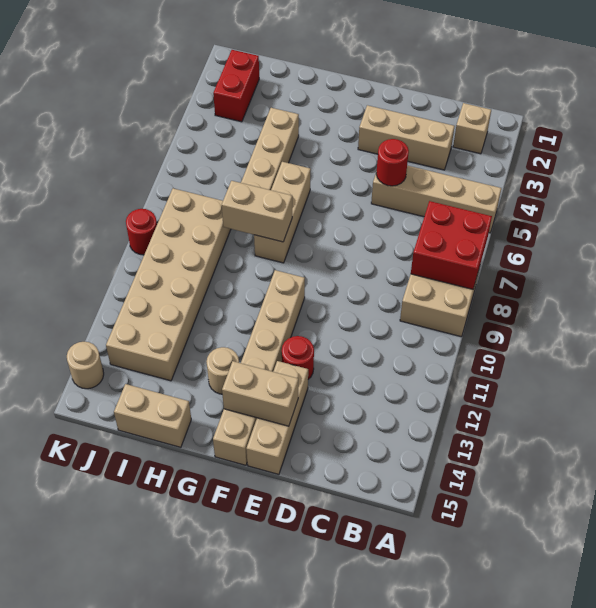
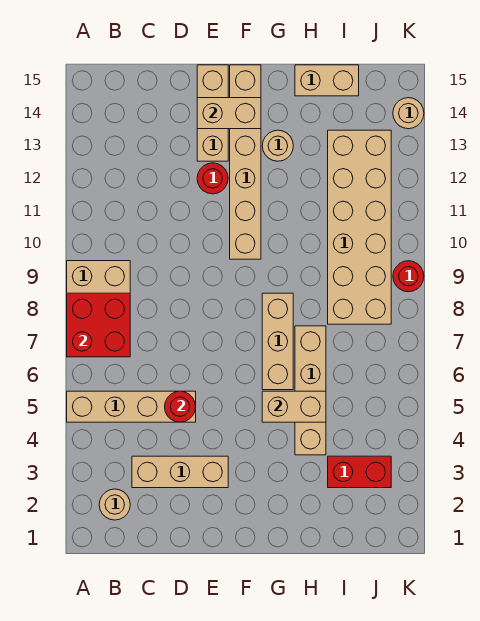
tan brick B2 level 1 -> tan round brick B2 level 1
tan brick G8:H8 level 2 -> tan brick G5:H5 level 2
red brick J2:J3 level 1 -> red brick I3:J3 level 1

